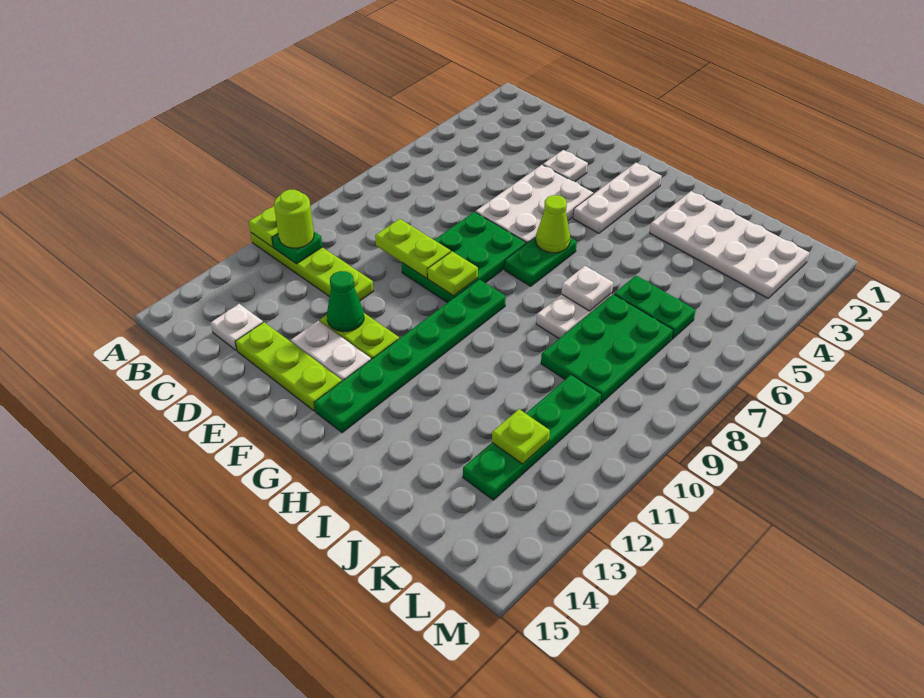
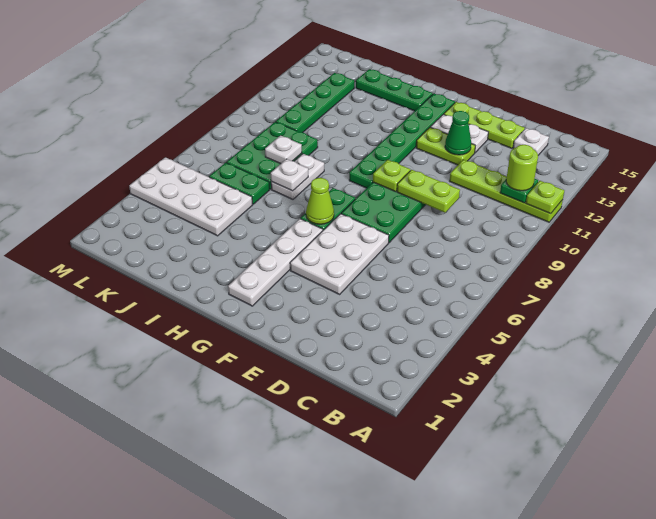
white plate E3 level 1 -> white plate J8 level 2
white plate G2:G4 level 1 -> white plate G2:G5 level 1
none -> green plate H14:J14 level 1
white plate I2:L3 level 1 -> white plate J4:M5 level 1
lime plate K12 level 2 -> none

